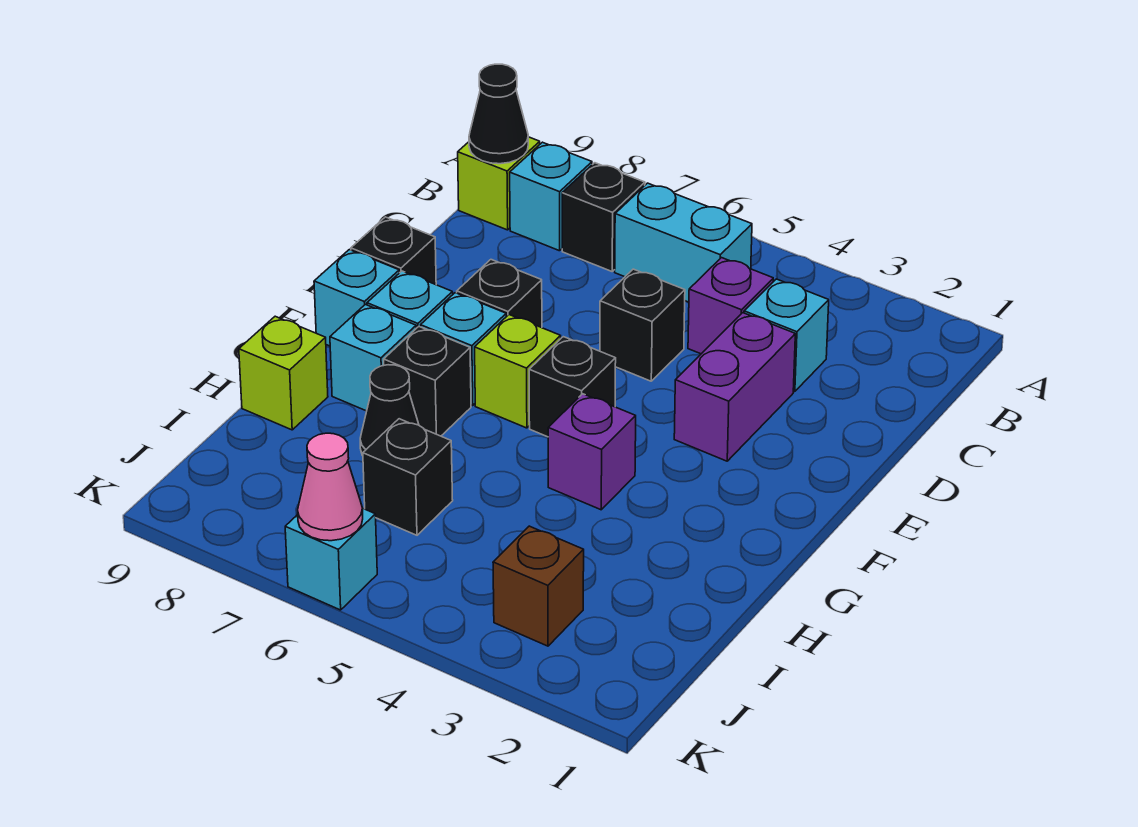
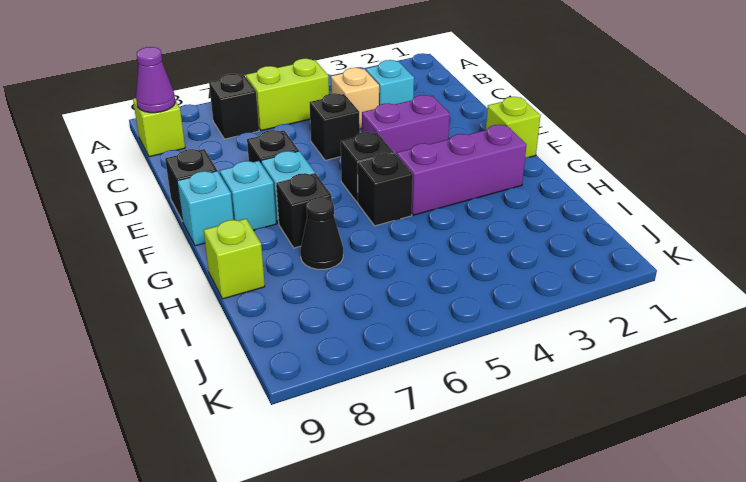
cyan brick B5:B6 level 1 -> lime brick B5:B6 level 1
cyan brick B8 level 1 -> none
black cone B9 level 2 -> purple cone B9 level 2
purple brick C4 level 1 -> tan brick C4 level 1
purple brick D3:E3 level 1 -> purple brick E3:E4 level 1
lime brick F6 level 1 -> lime brick F1 level 1
purple brick G4 level 1 -> purple brick G2:G4 level 1
cyan brick G8 level 1 -> none
black brick I6 level 1 -> black brick G5 level 1
brown brick J3 level 1 -> none
cyan brick K6 level 1 -> none
pink cone K6 level 2 -> none

